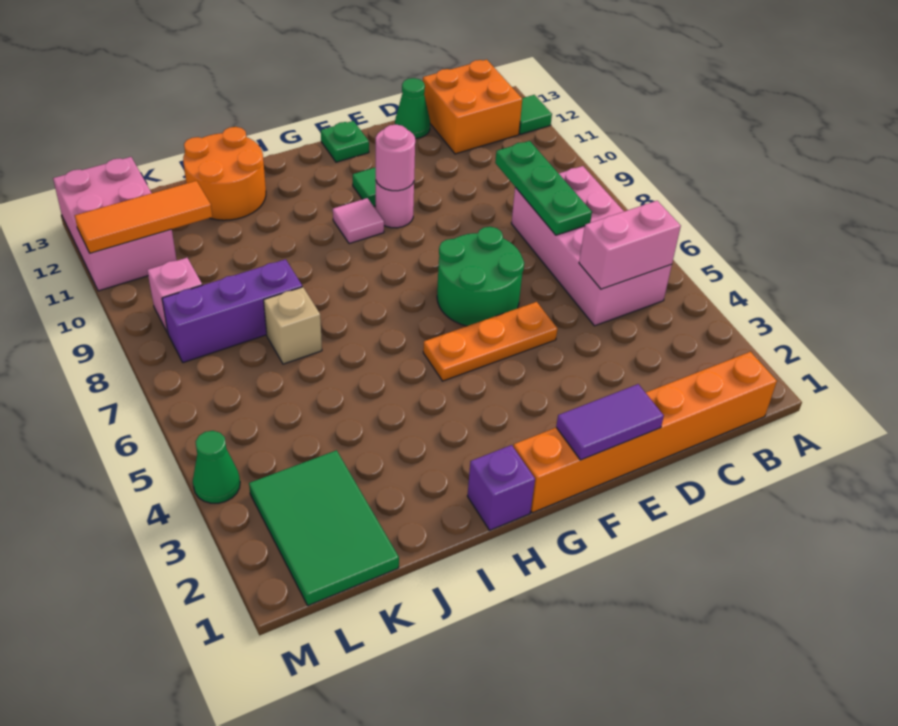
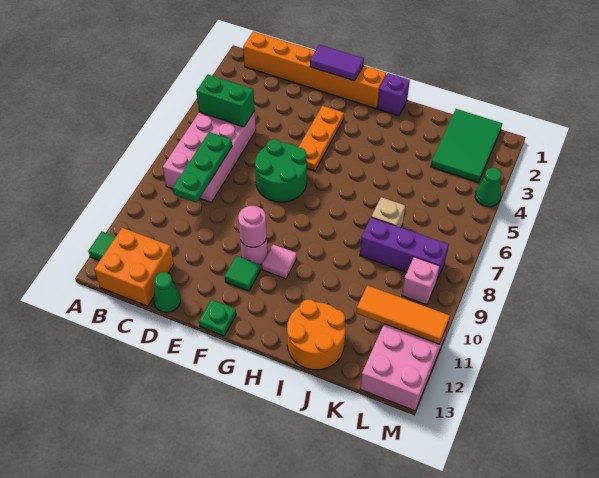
pink brick B5:C5 level 2 -> green brick B5:C5 level 2
orange plate E5:G5 level 1 -> orange plate F3:F5 level 1

